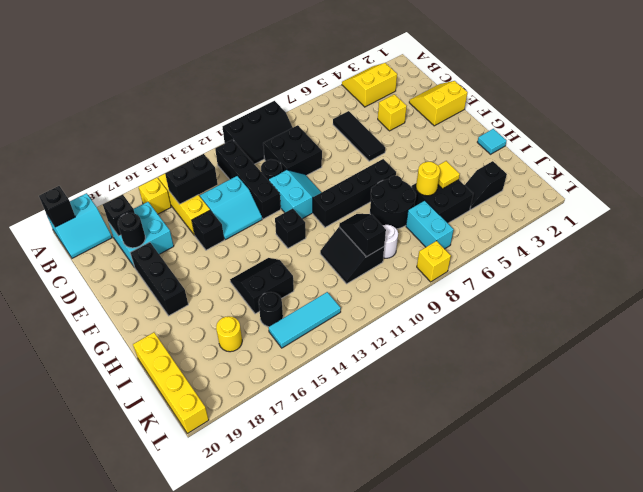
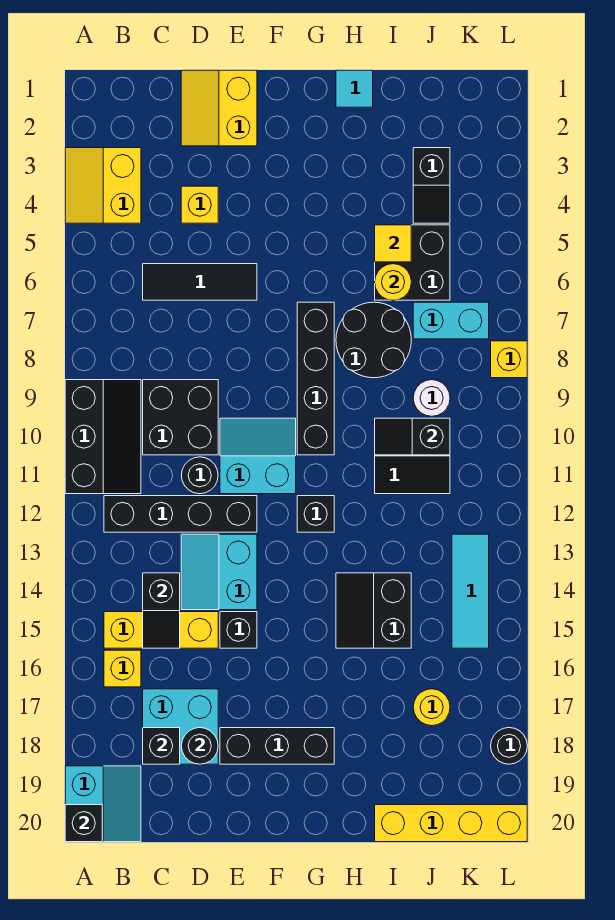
black brick C14:C15 level 2 -> black slope C14:C15 level 2 top 14
cyan slope D13:E14 level 1 top D -> cyan slope D13:E14 level 1 top E
black round brick J15 level 1 -> black round brick L18 level 1

